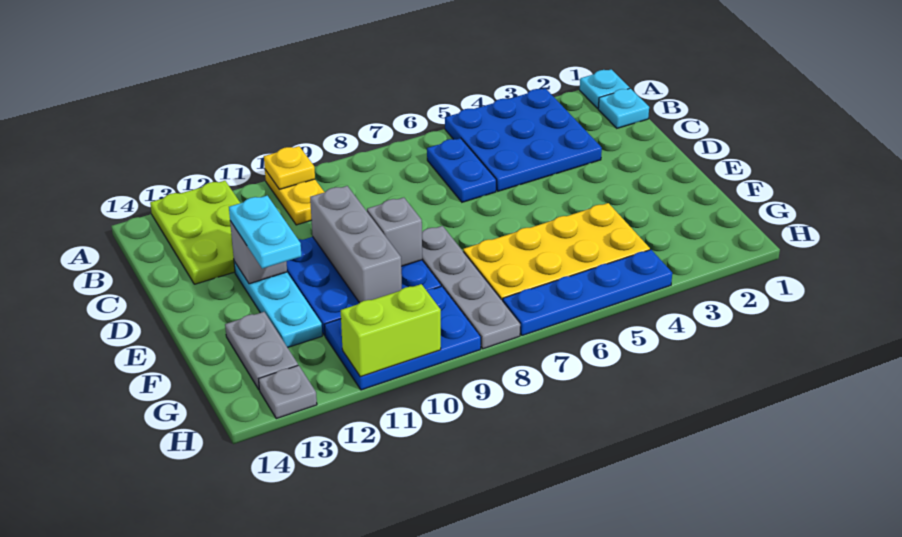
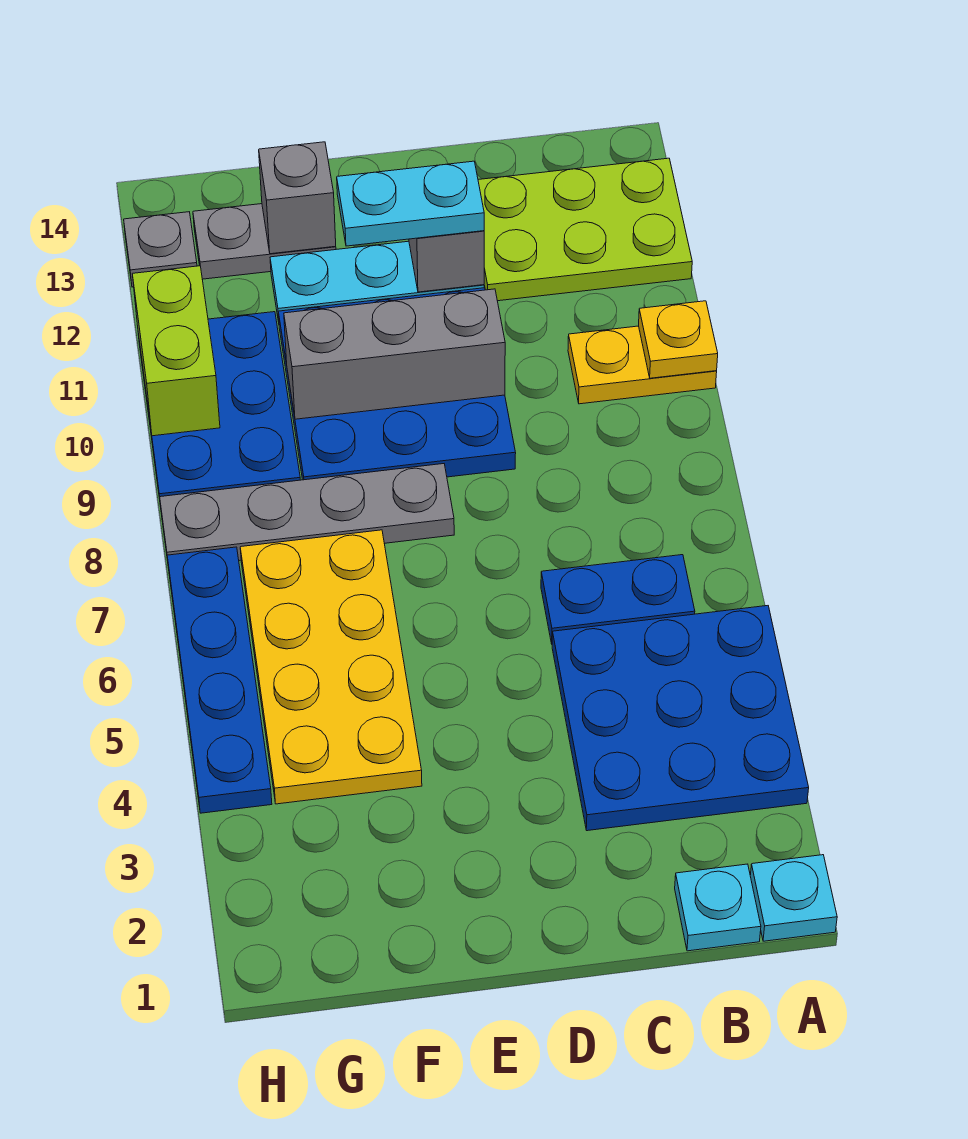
grey brick E9 level 2 -> grey brick F13 level 2

